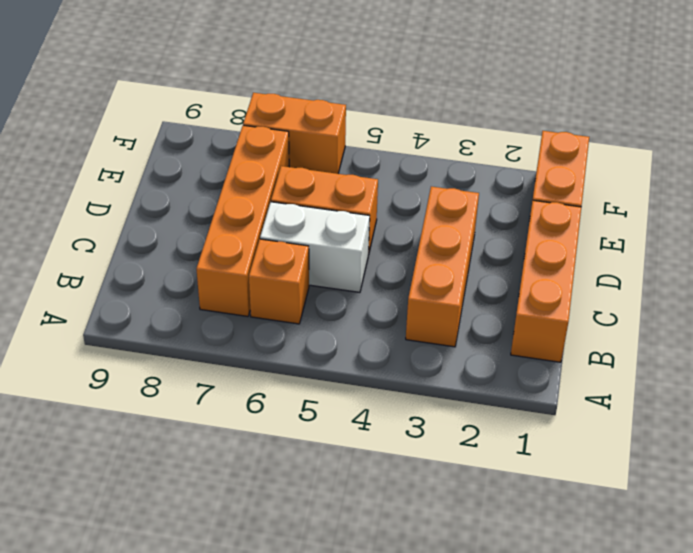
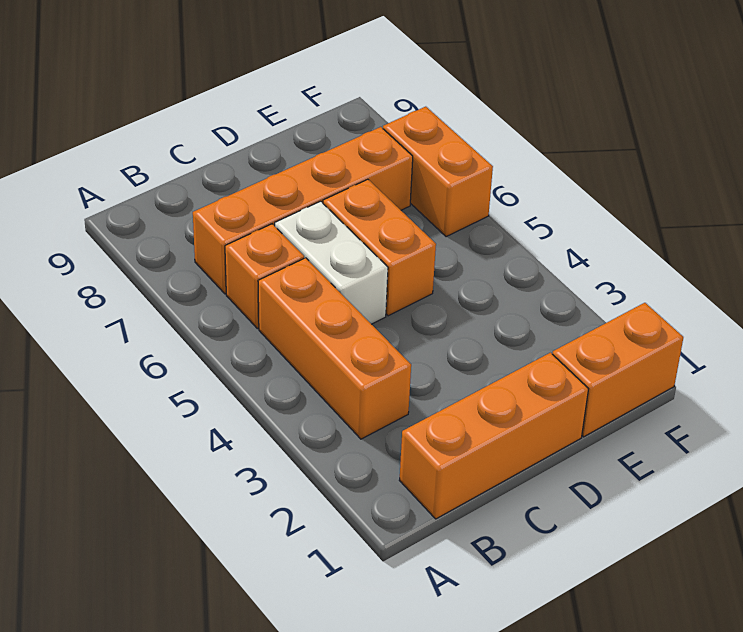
orange brick B3:D3 level 1 -> orange brick B3:B5 level 1

